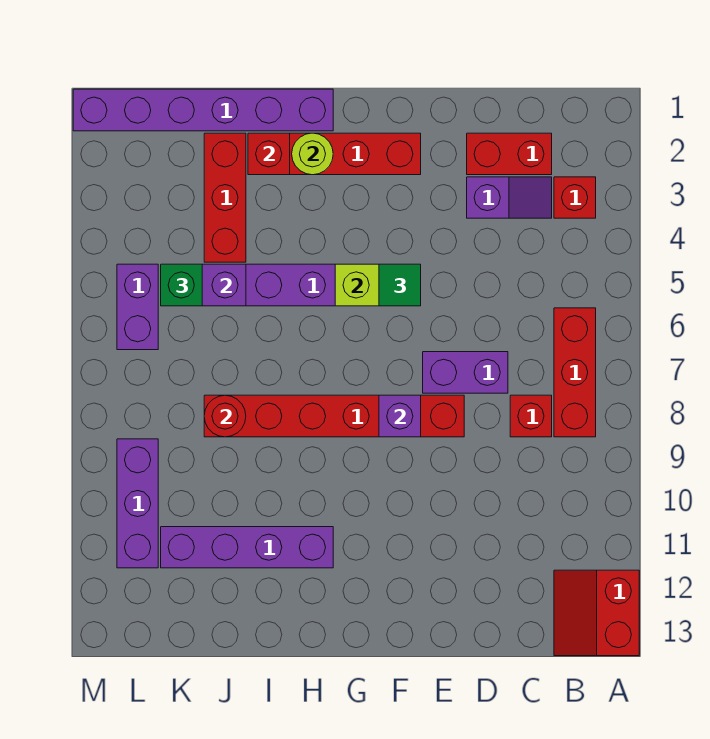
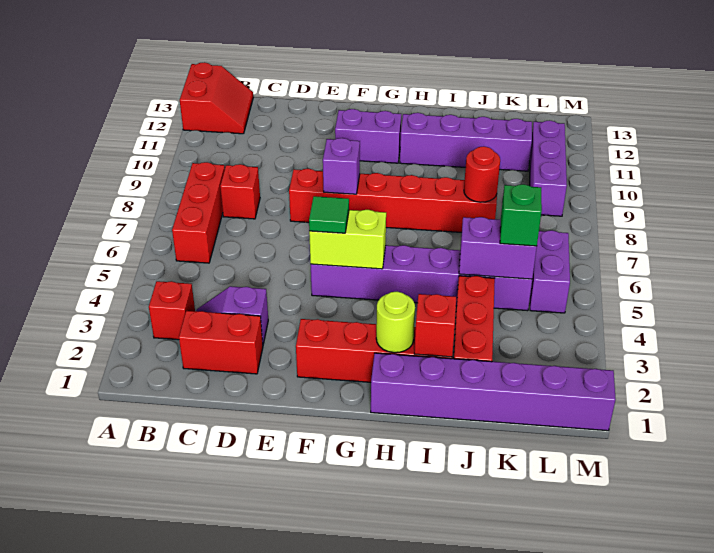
purple brick D7:E7 level 1 -> purple brick F11:G11 level 1

